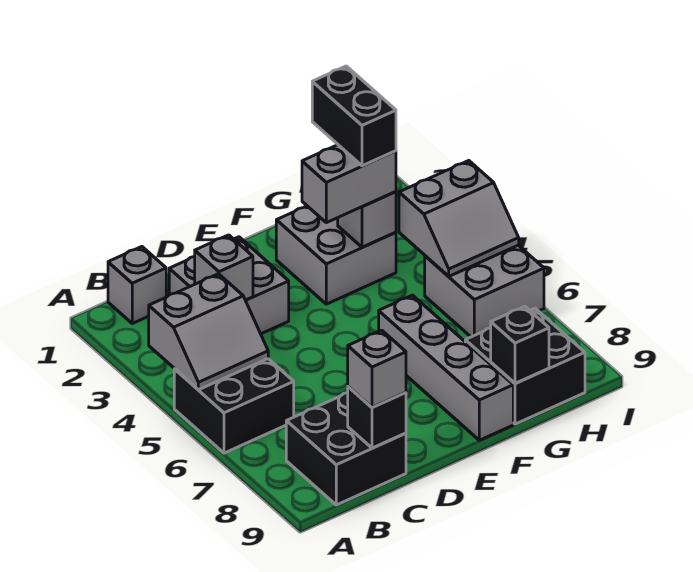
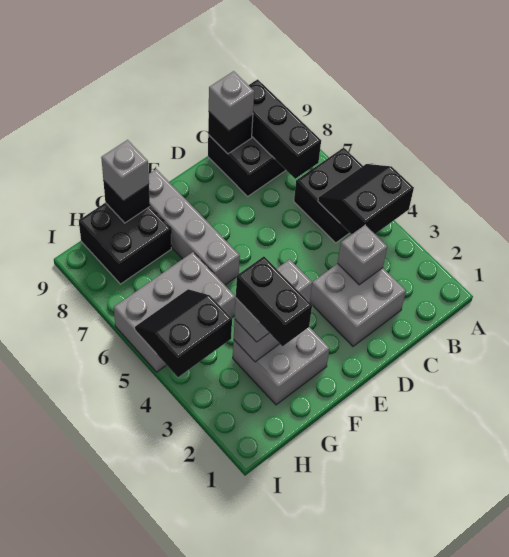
grey slope A4:B5 level 2 top 4 -> black slope A4:B5 level 2 top 4
grey brick B1 level 1 -> grey brick G9 level 3
none -> black brick B7:B9 level 2
grey slope H4:I5 level 2 top 4 -> black slope H4:I5 level 2 top 4
grey brick H5:I6 level 1 -> grey brick G5:I6 level 1

